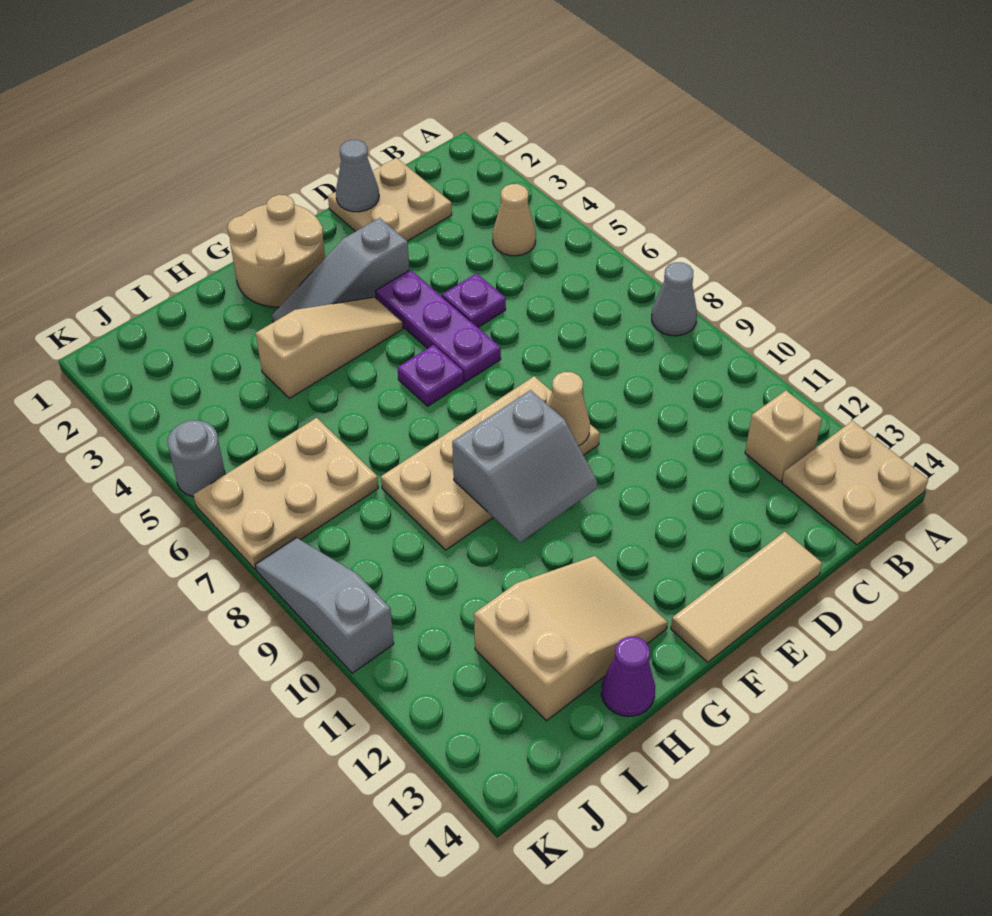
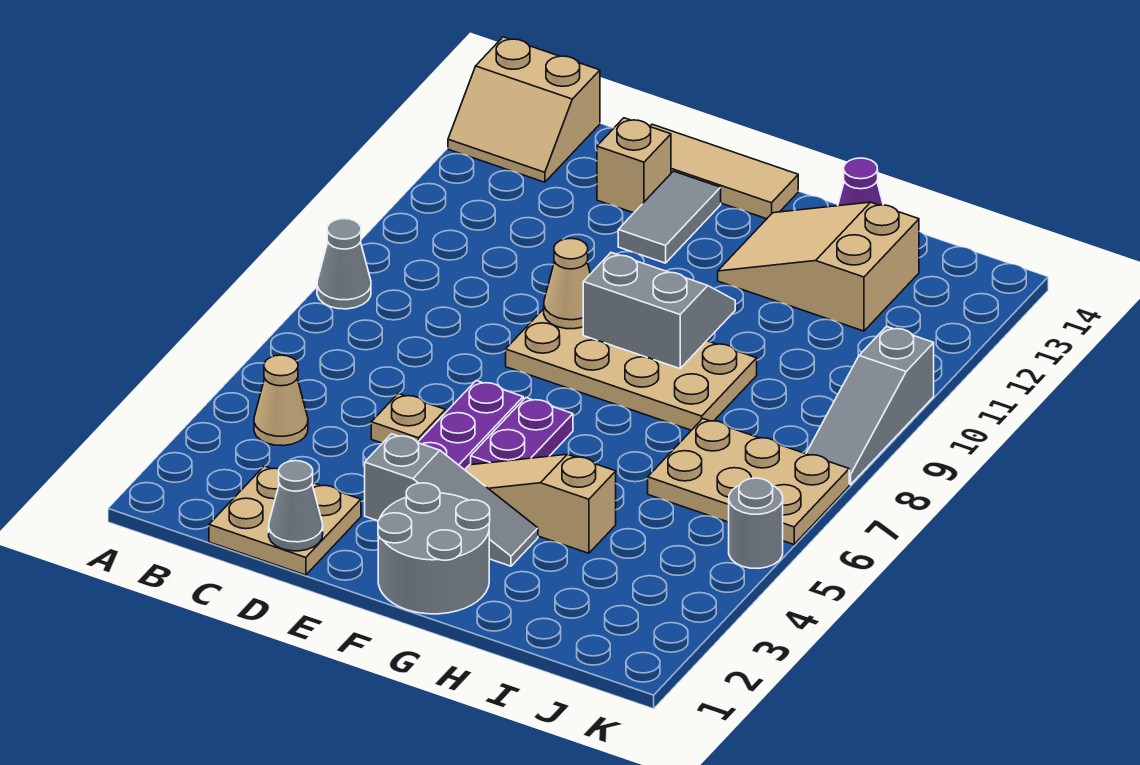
tan plate A13:B14 level 1 -> tan slope A13:B14 level 1 top 14
tan brick B12 level 1 -> tan brick D13 level 1
purple plate D5 level 1 -> tan plate D5 level 1
none -> grey tile E12:E13 level 1
tan round brick F1:G2 level 1 -> grey round brick F1:G2 level 1
purple plate F6 level 1 -> purple plate F5:F6 level 1

